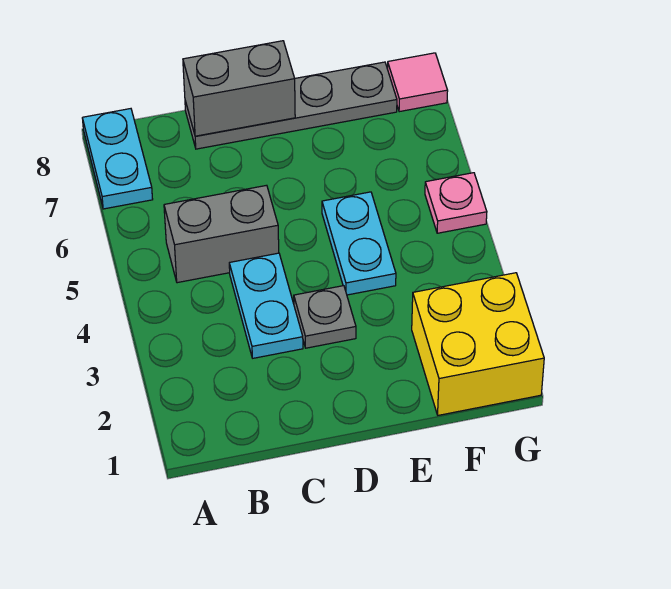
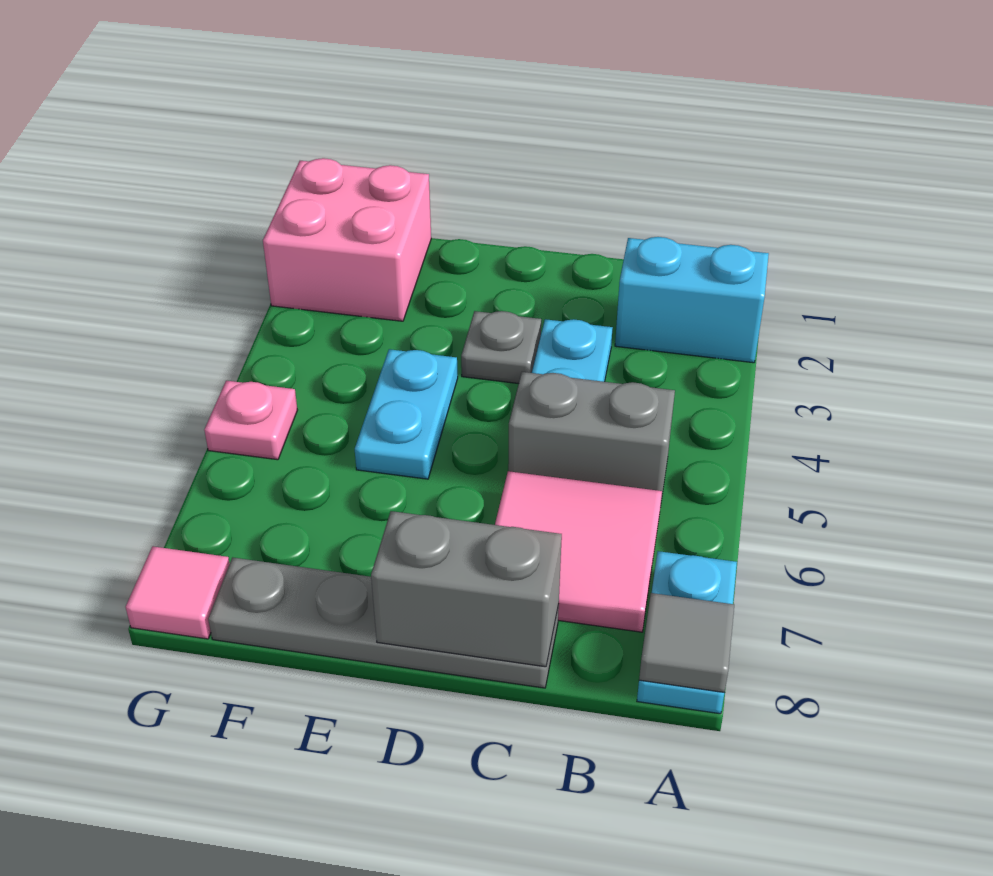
none -> cyan brick A2:B2 level 1
none -> grey tile A8 level 2
none -> pink tile B6:C7 level 1
yellow brick F1:G2 level 1 -> pink brick F1:G2 level 1

